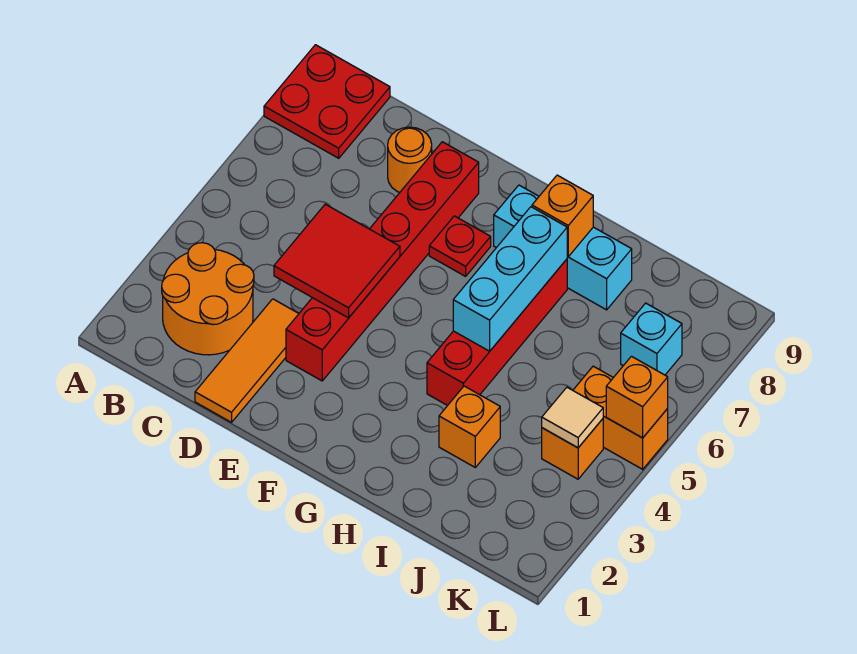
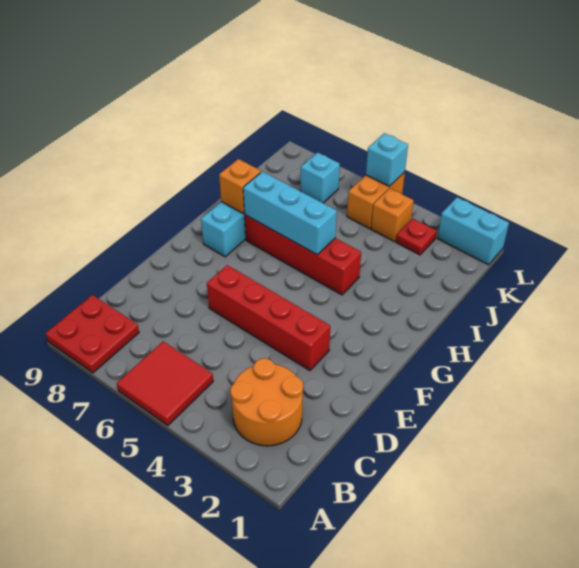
orange tile D1:D3 level 1 -> none
red tile D4:E5 level 2 -> red tile A5:B6 level 1
orange round brick D8 level 1 -> none
red brick E3:E8 level 1 -> red brick E3:E6 level 1
red plate F7 level 1 -> red plate K3 level 1
orange brick I3 level 1 -> none
tan tile K4 level 2 -> none
none -> cyan brick L1:L2 level 1
orange brick L5 level 2 -> cyan brick L5 level 2

